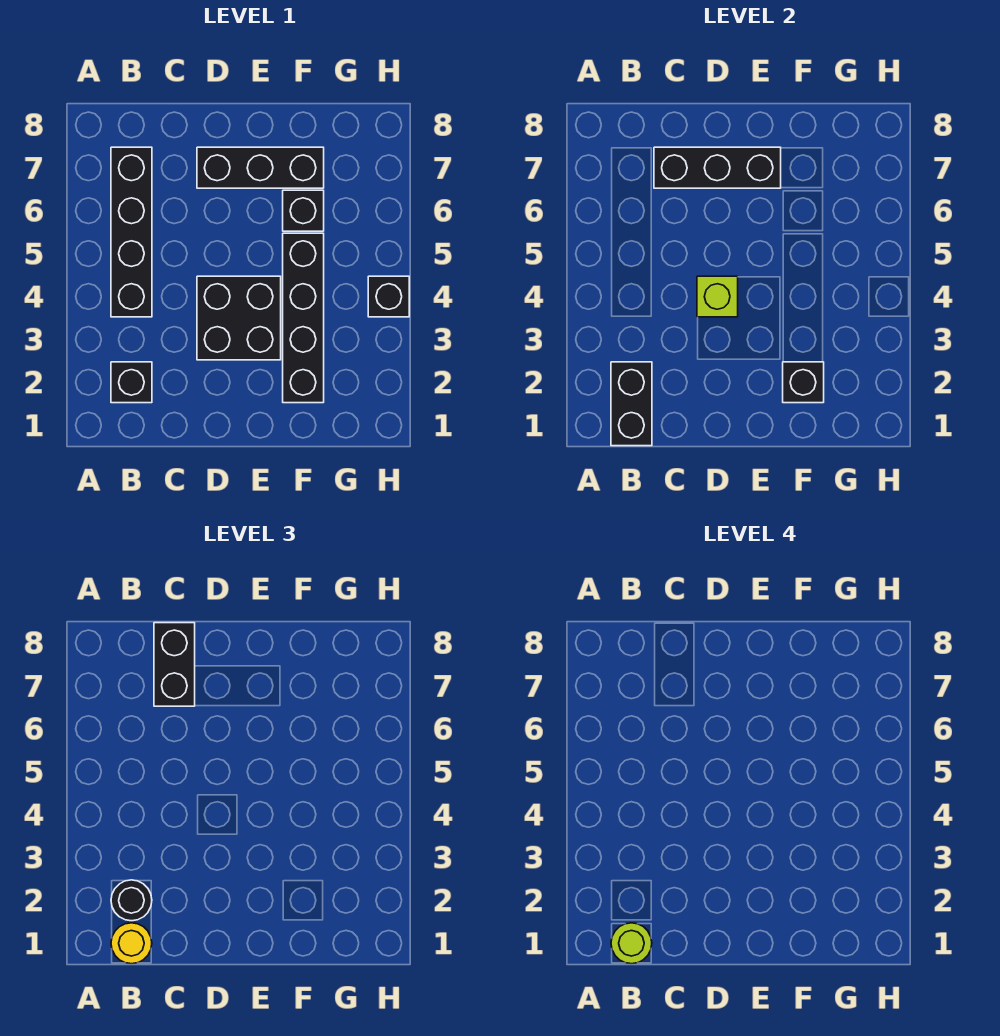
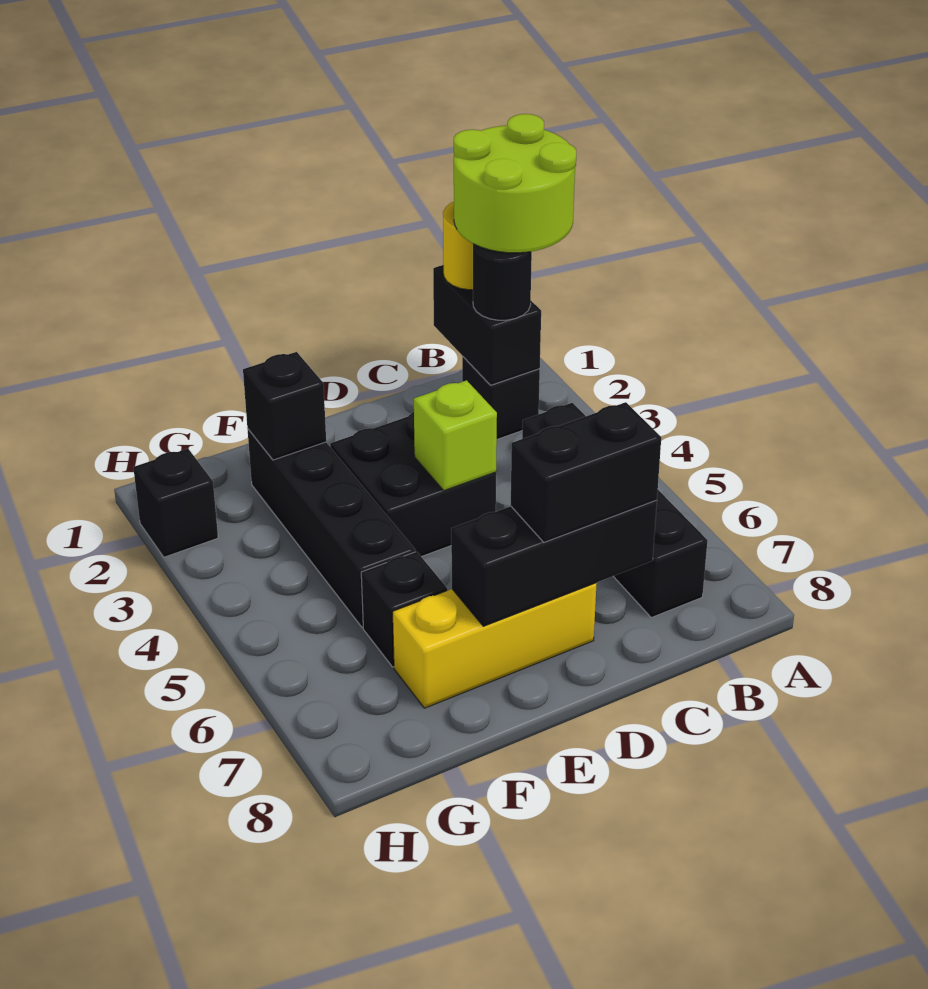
lime round brick B1 level 4 -> lime round brick A1:B2 level 4
black brick C7:C8 level 3 -> black brick C7:D7 level 3
black brick D7:F7 level 1 -> yellow brick D7:F7 level 1
black brick H4 level 1 -> black brick H2 level 1

